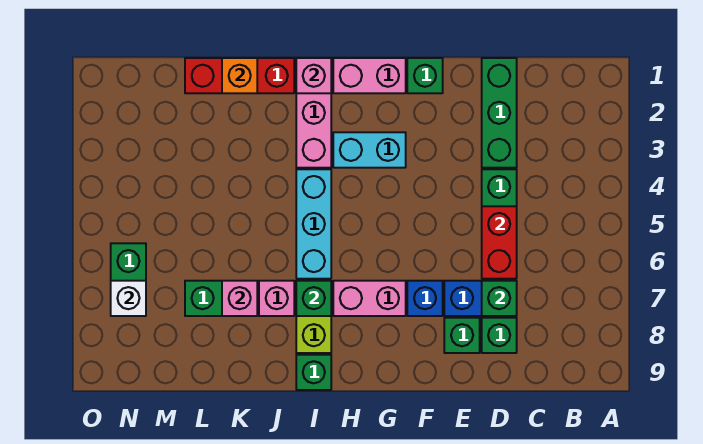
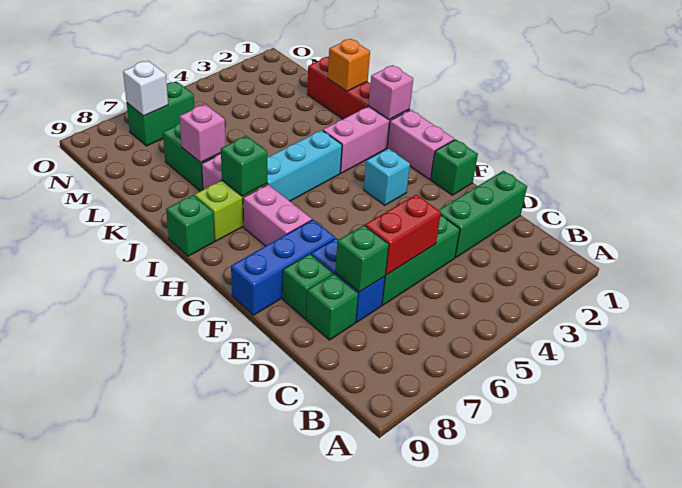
blue brick F7 level 1 -> blue brick F7:F9 level 1
cyan brick G3:H3 level 1 -> cyan brick G3 level 1

